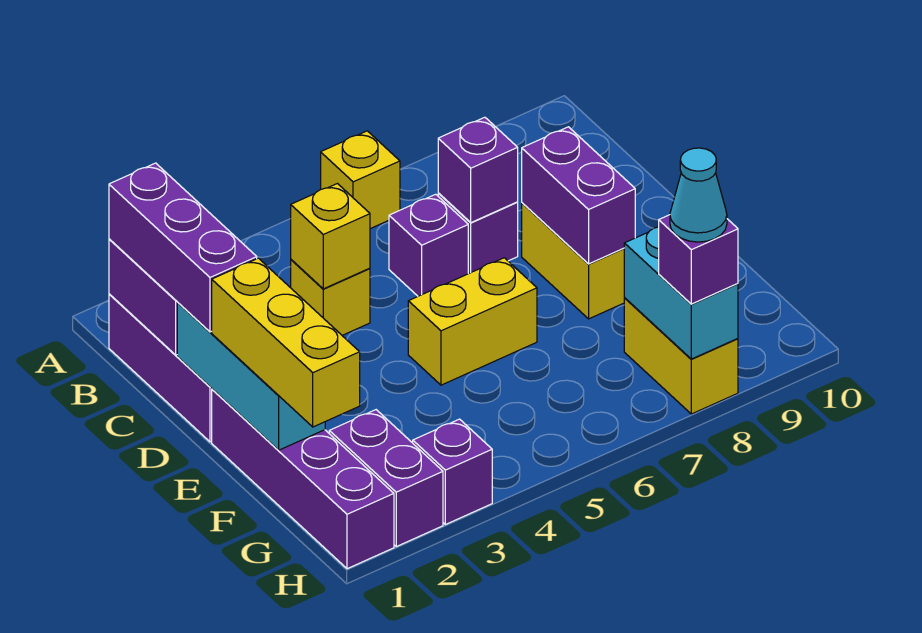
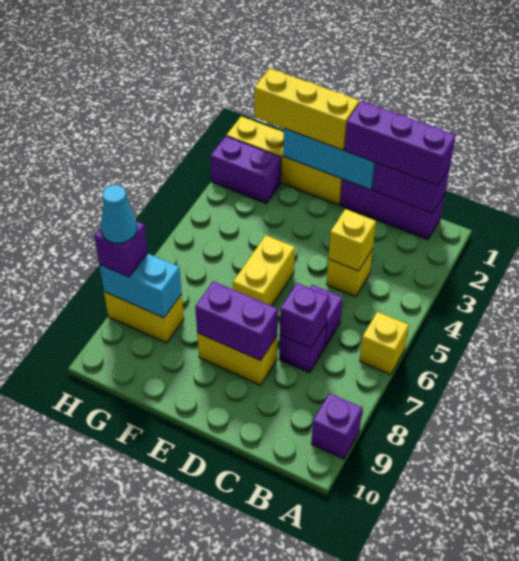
purple brick E1:H1 level 1 -> yellow brick E1:H1 level 1
purple brick H3 level 1 -> purple brick A9 level 1

